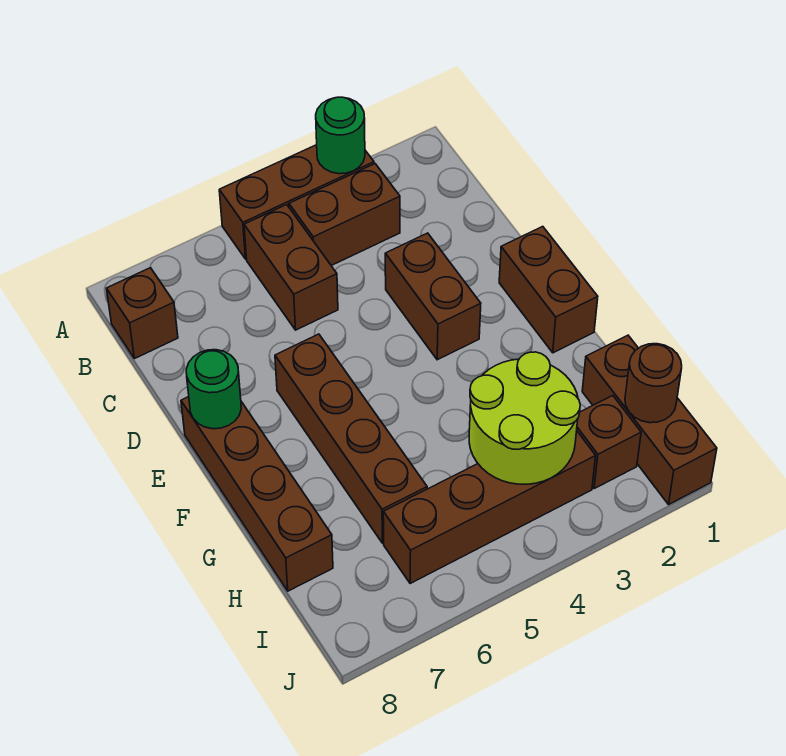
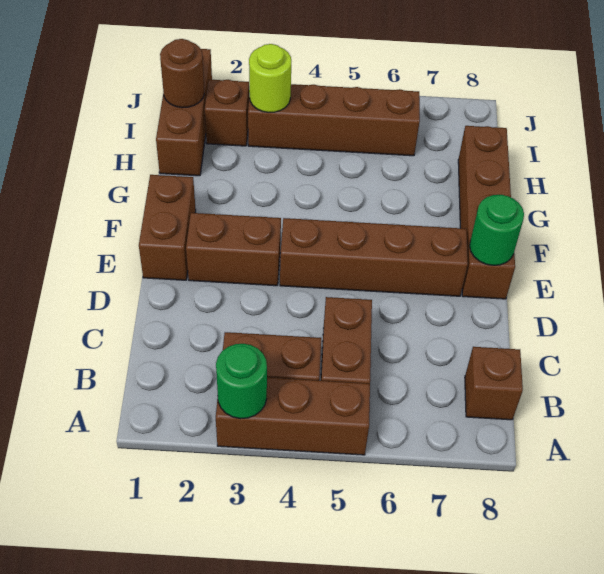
brown brick D3:E3 level 1 -> brown brick E2:E3 level 1
brown brick E6:H6 level 1 -> brown brick E4:E7 level 1
lime round brick H3:I4 level 2 -> lime round brick I3 level 2

